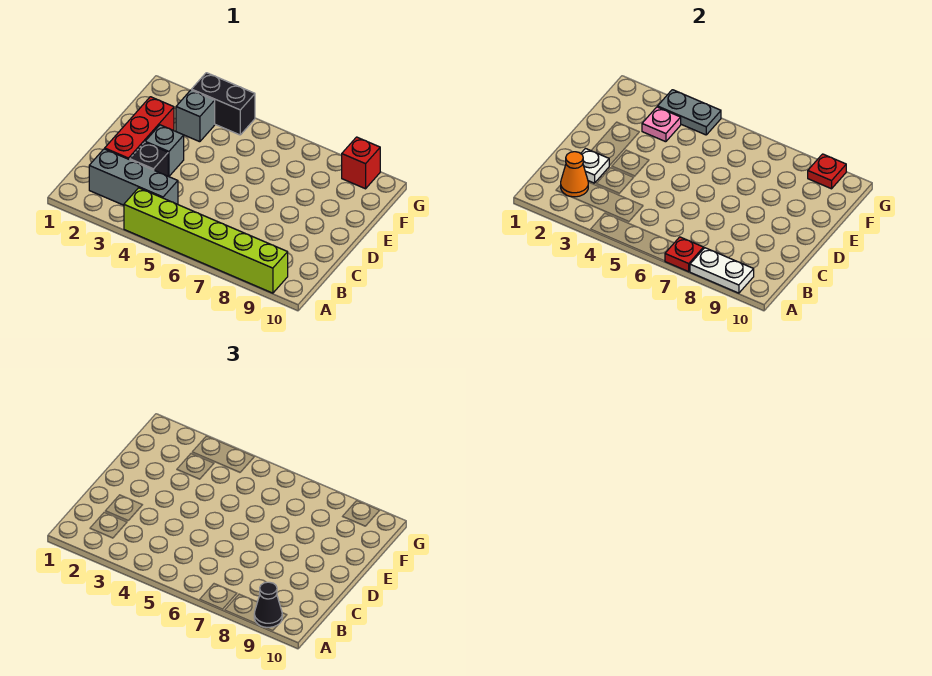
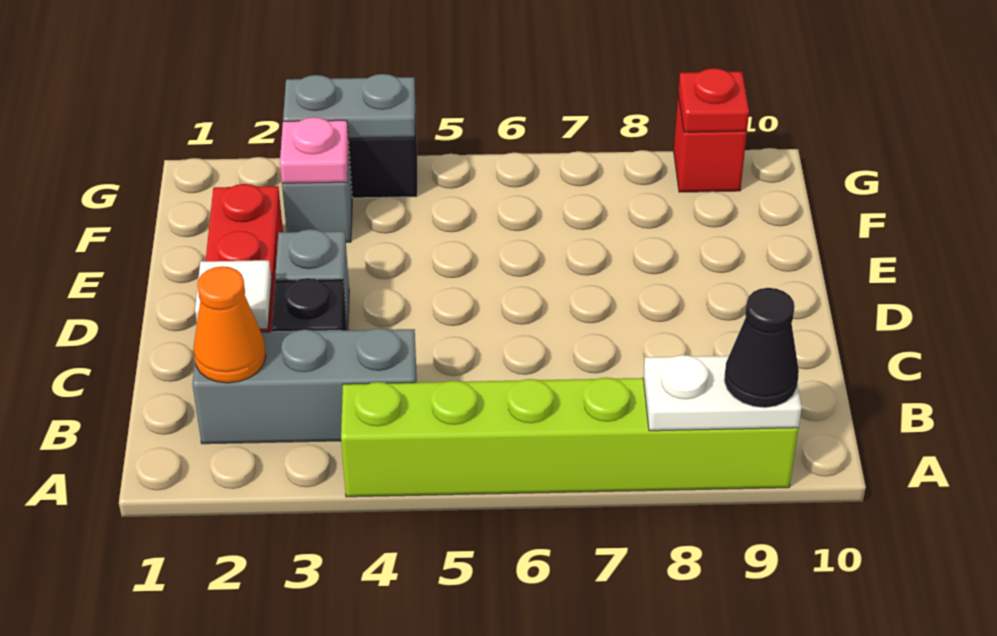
red plate A7 level 2 -> none
white plate C2 level 2 -> white tile C2 level 2

